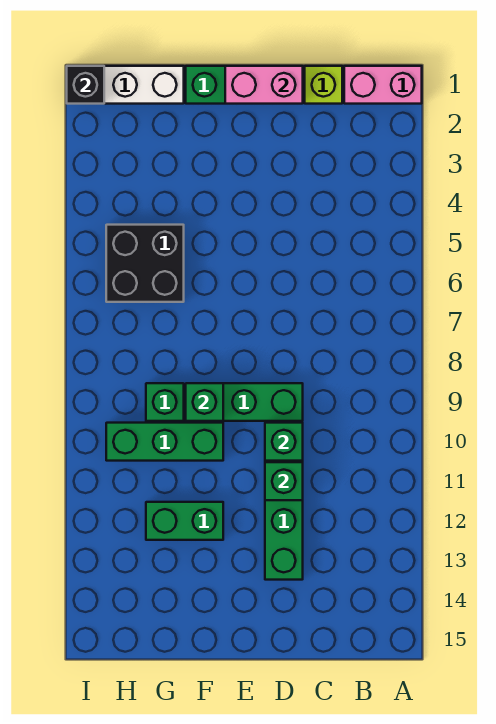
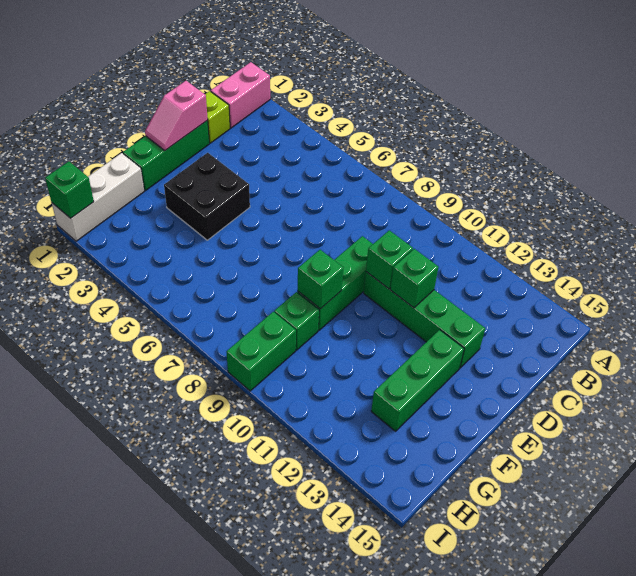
pink brick D1:E1 level 2 -> pink slope D1:E1 level 2 top D
green brick F10:H10 level 1 -> green brick E13:G13 level 1
green brick F12:G12 level 1 -> green brick H9:I9 level 1
black brick G5:H6 level 1 -> black brick E3:F4 level 1
black brick I1 level 2 -> green brick I1 level 2

